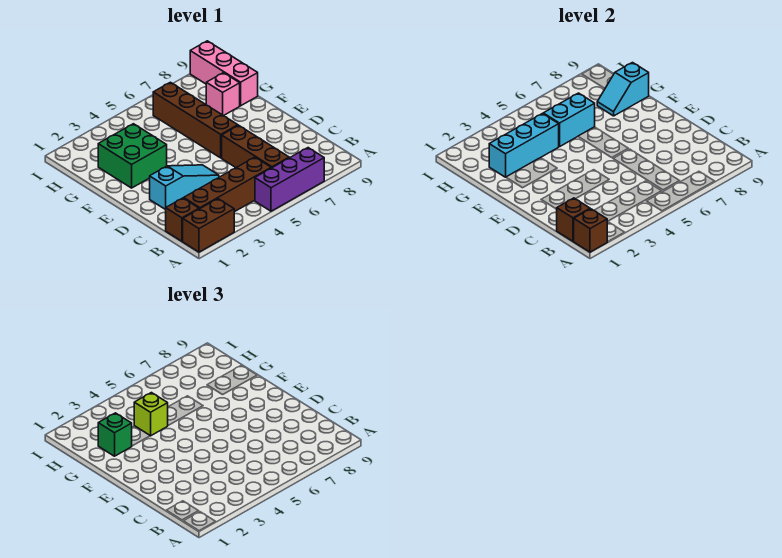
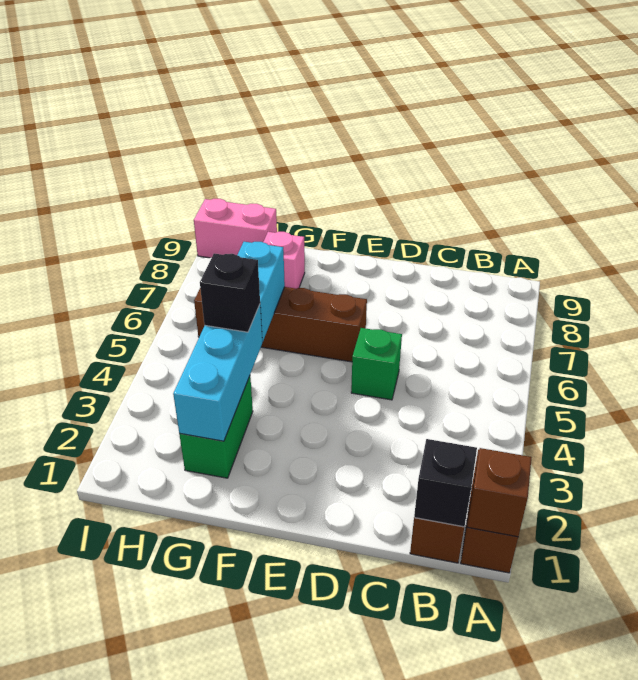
purple brick A5:A7 level 1 -> none
brown brick B1 level 2 -> black brick B1 level 2
brown brick B2:B5 level 1 -> none
brown brick B6:D6 level 1 -> none
cyan slope D2:D4 level 1 top 2 -> none
green brick F2:G3 level 1 -> green brick G2:G3 level 1
green brick G2 level 3 -> green brick D5 level 1
lime brick G4 level 3 -> black brick G4 level 3
cyan slope G8:G9 level 2 top 9 -> none
pink brick G9:I9 level 1 -> pink brick H9:I9 level 1

